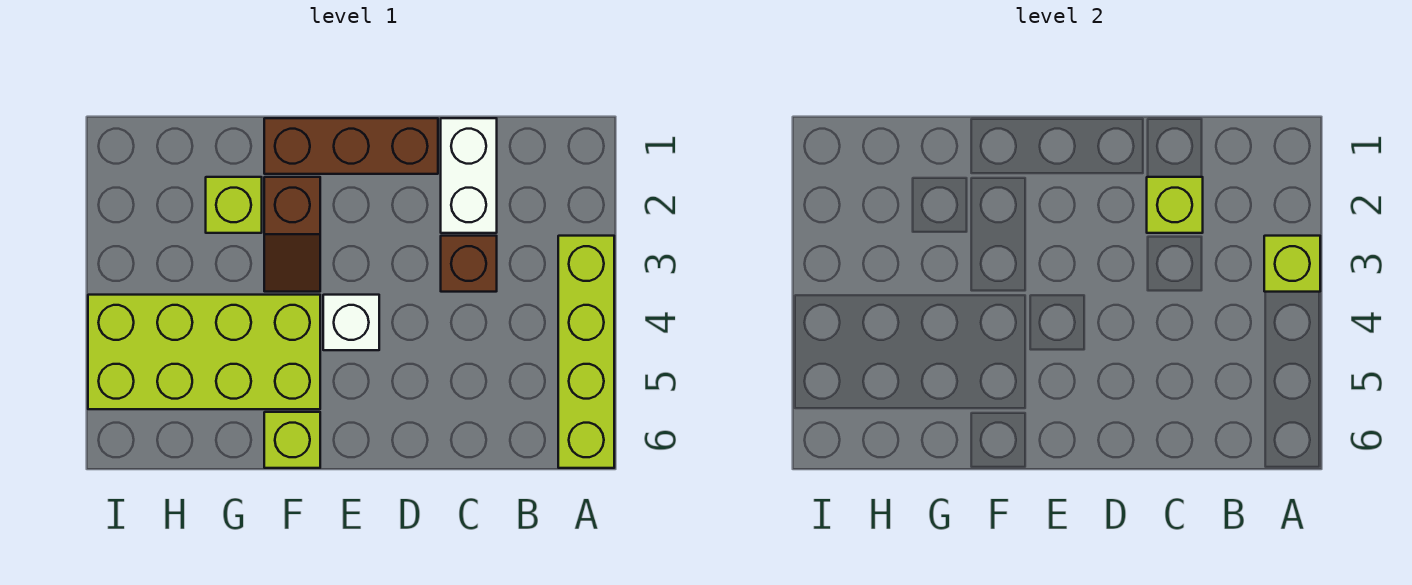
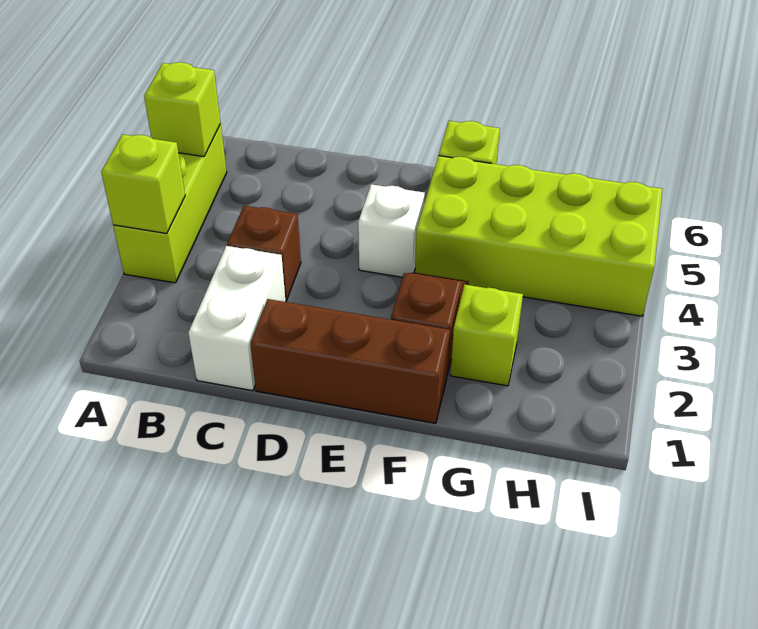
lime brick A3:A6 level 1 -> lime brick A3:A5 level 1
lime brick C2 level 2 -> lime brick A5 level 2

